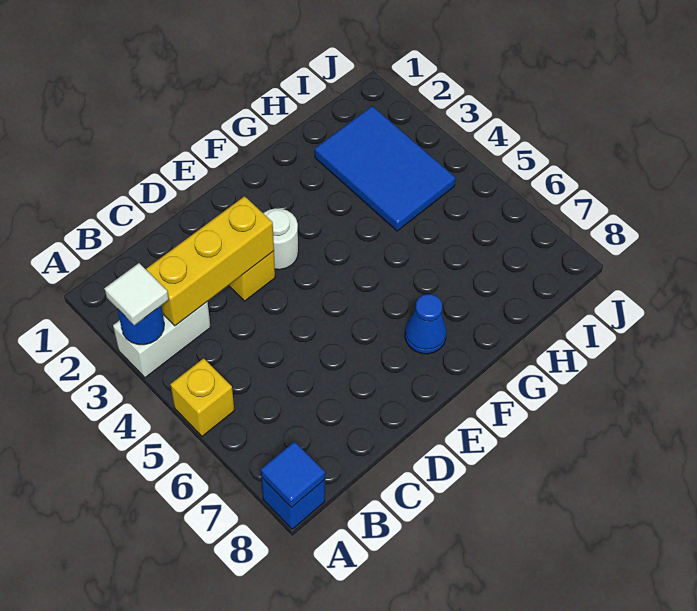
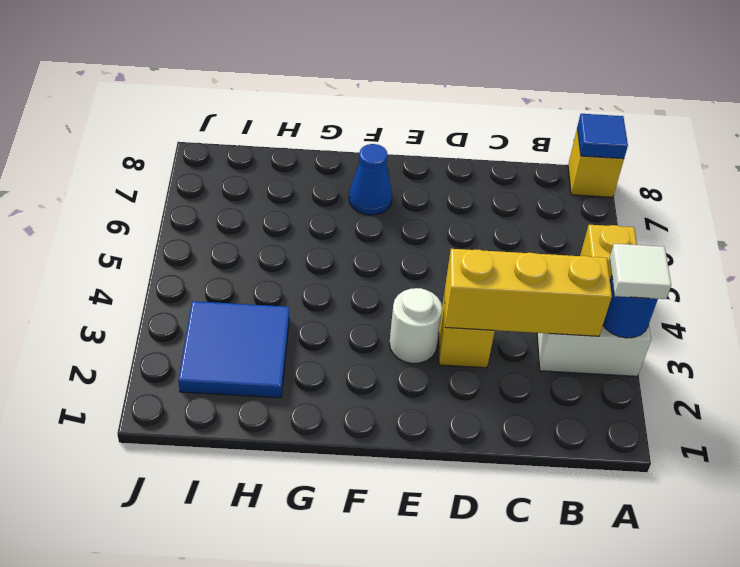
blue brick A8 level 1 -> yellow brick A8 level 1
blue tile H2:I4 level 1 -> blue tile H2:I3 level 1

